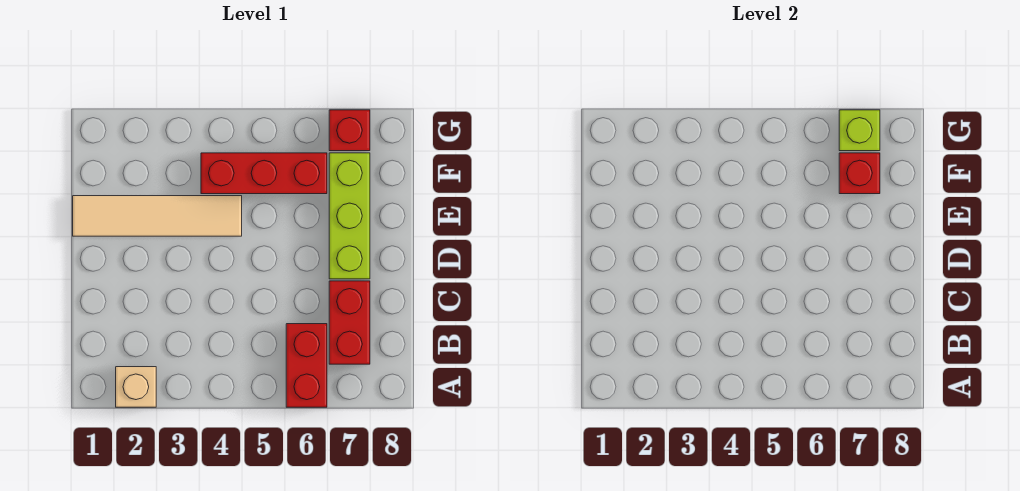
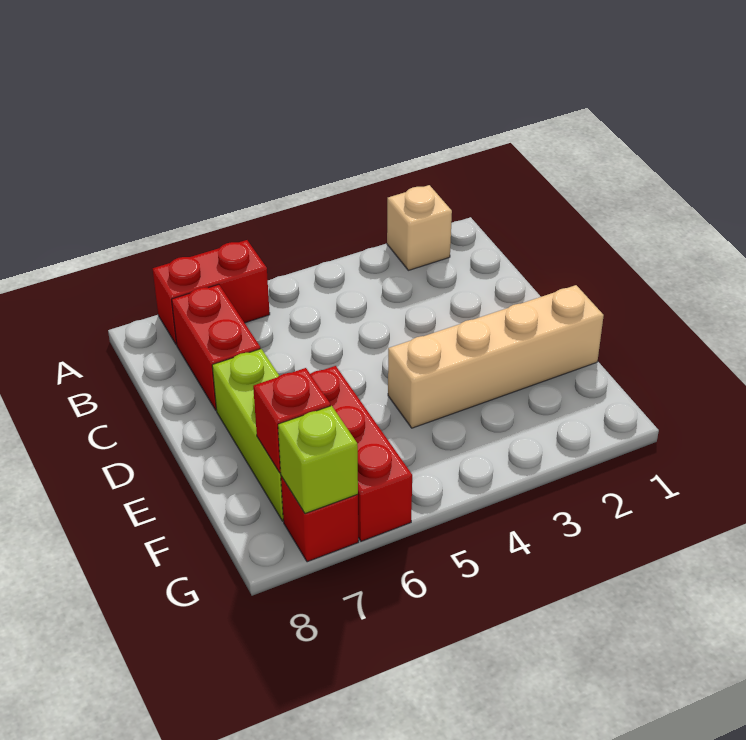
red brick A6:B6 level 1 -> red brick A6:A7 level 1
tan tile E1:E4 level 1 -> tan brick E1:E4 level 1
red brick F4:F6 level 1 -> red brick E6:G6 level 1

